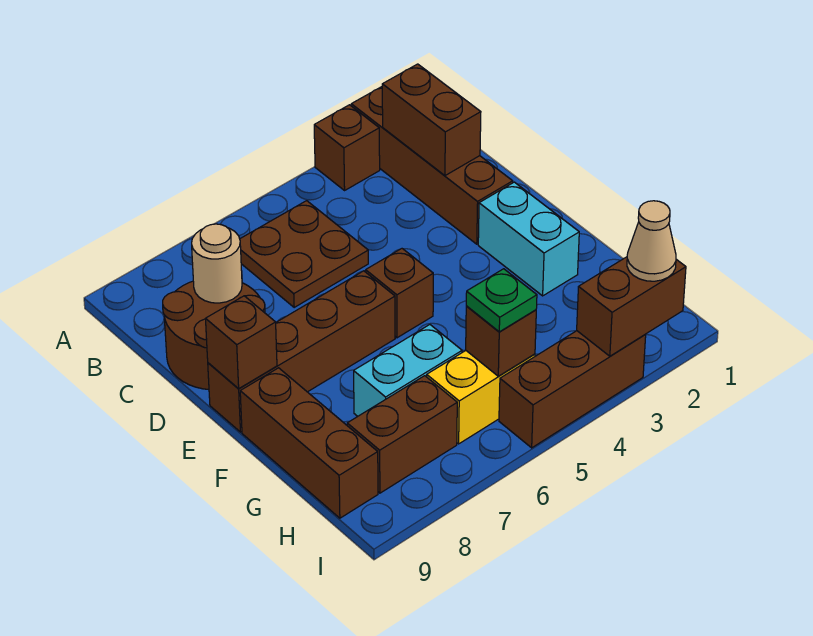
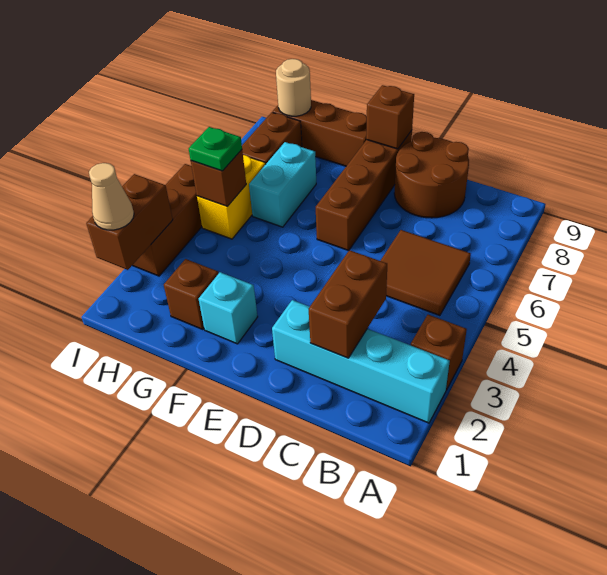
brown brick A2:D2 level 1 -> cyan brick A2:D2 level 1
brown brick B2:C2 level 2 -> brown brick C2:C3 level 2
brown plate B5:C6 level 1 -> brown tile B5:C6 level 1
tan round brick C8 level 2 -> tan round brick H9 level 2
cyan brick E2:F2 level 1 -> cyan brick F2 level 1
brown brick E5 level 1 -> brown brick G2 level 1

